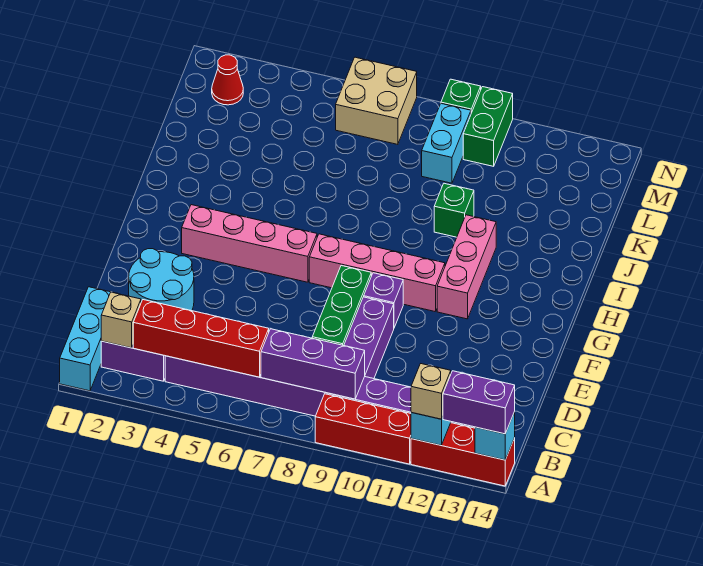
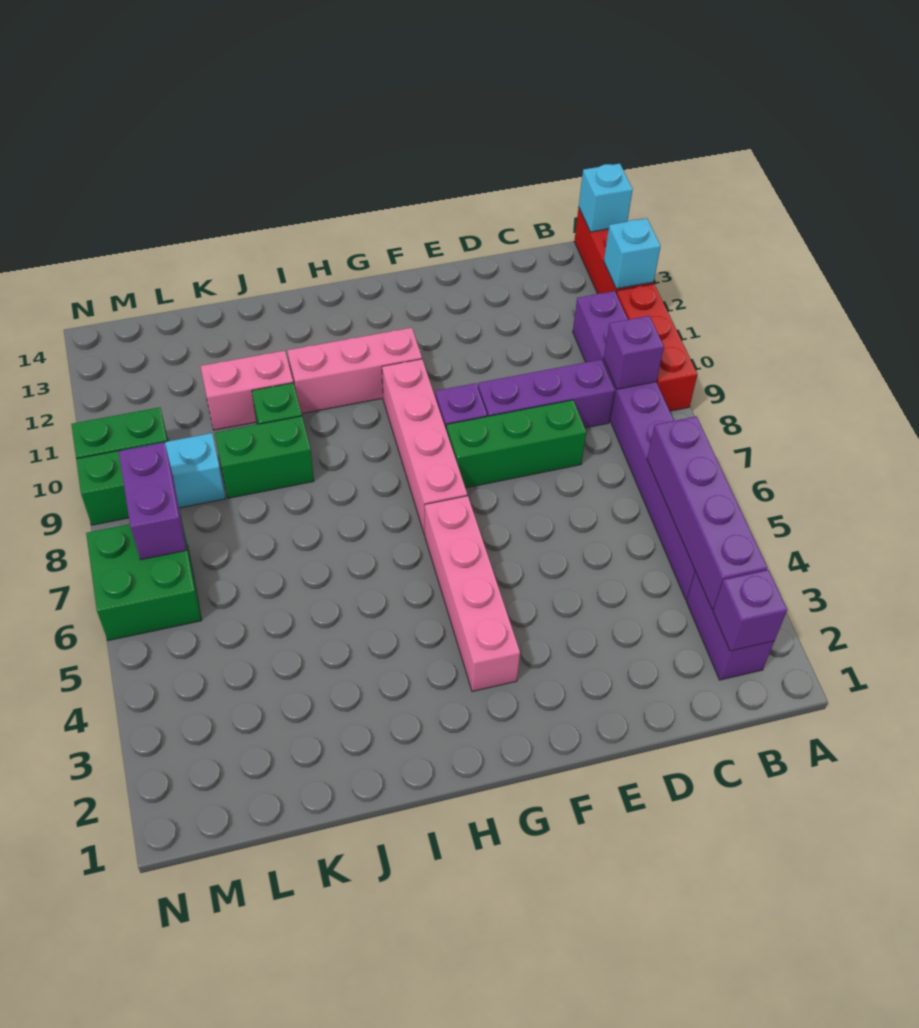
cyan brick A1:C1 level 1 -> none
tan brick A12 level 3 -> none
purple brick A13:A14 level 3 -> purple brick M7:M8 level 2
tan brick B2 level 2 -> purple brick B2 level 2
red brick B3:B6 level 2 -> purple brick B3:B6 level 2
purple brick B7:B9 level 2 -> purple brick B9 level 2
cyan round brick D2:E3 level 1 -> none
none -> green brick J9:K9 level 1
none -> pink brick J11:K11 level 1
red cone M2 level 1 -> none
tan brick M6:N7 level 1 -> green brick M6:N7 level 1

